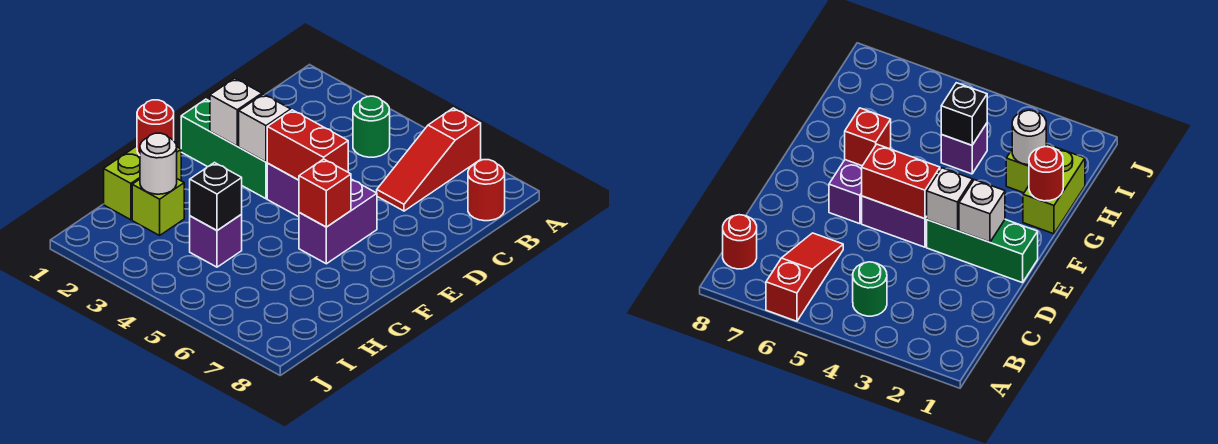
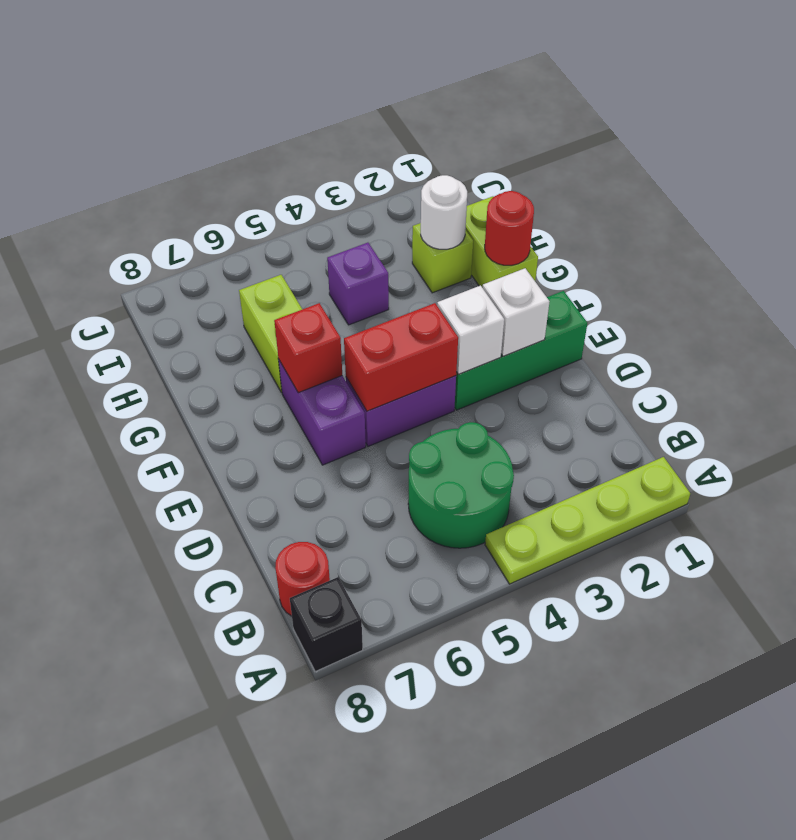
none -> lime plate A1:A4 level 1
red slope A6:C6 level 1 top A -> none
green round brick B4 level 1 -> green round brick B4:C5 level 1
none -> lime brick G6:H6 level 1
black brick H4 level 2 -> black brick A8 level 1

